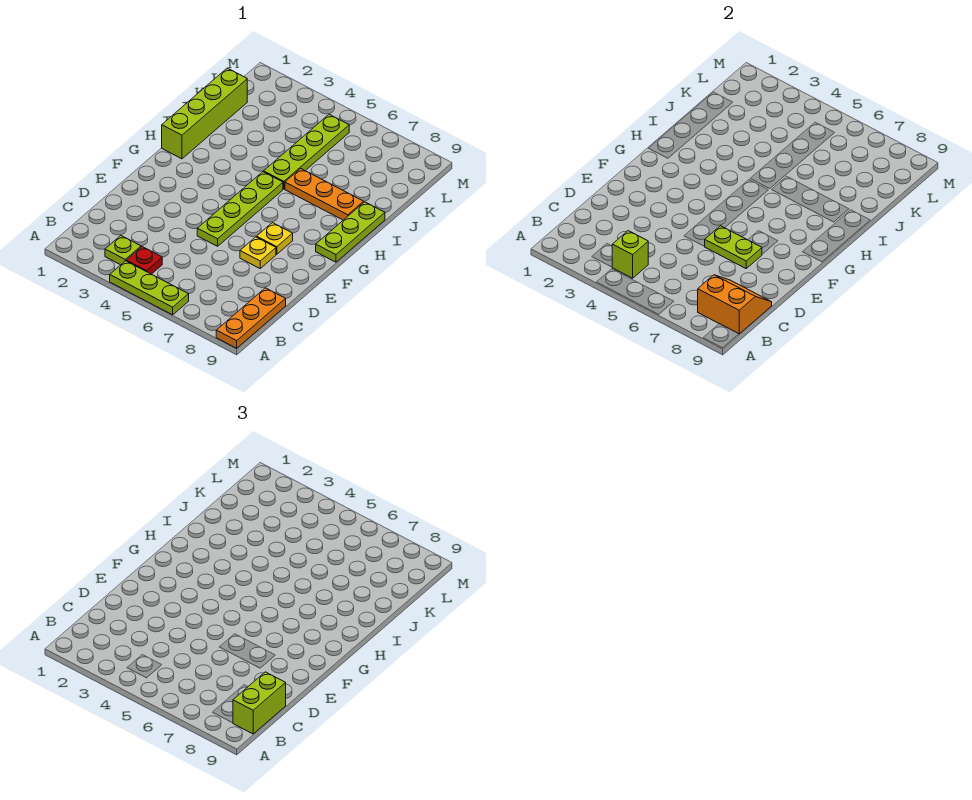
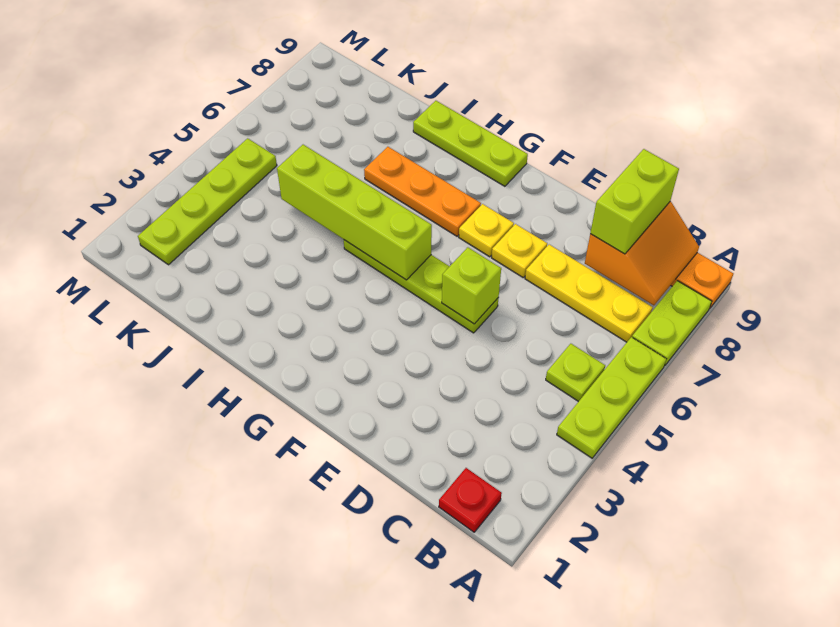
lime plate B3 level 1 -> lime plate B5 level 1
red plate B4 level 1 -> red plate B1 level 1
lime brick B4 level 2 -> lime brick E5 level 2
none -> yellow plate B7:D7 level 1
orange slope B8:C9 level 2 top B -> orange slope B8:C9 level 2 top C
lime brick B9:C9 level 3 -> lime brick C8:C9 level 3
lime plate E6:E7 level 2 -> lime plate A7:A8 level 1
lime brick H1:K1 level 1 -> lime brick G5:J5 level 2
lime plate I5:L5 level 1 -> lime plate L2:L5 level 1
orange plate I6:I8 level 1 -> orange plate G7:I7 level 1

